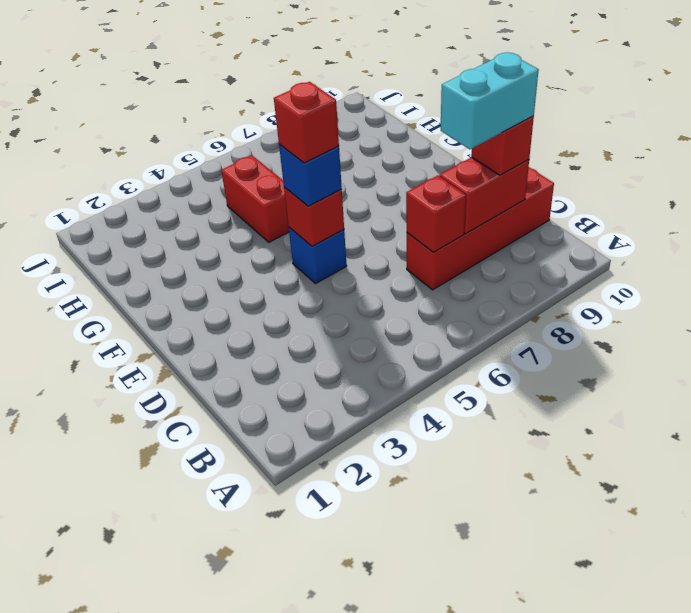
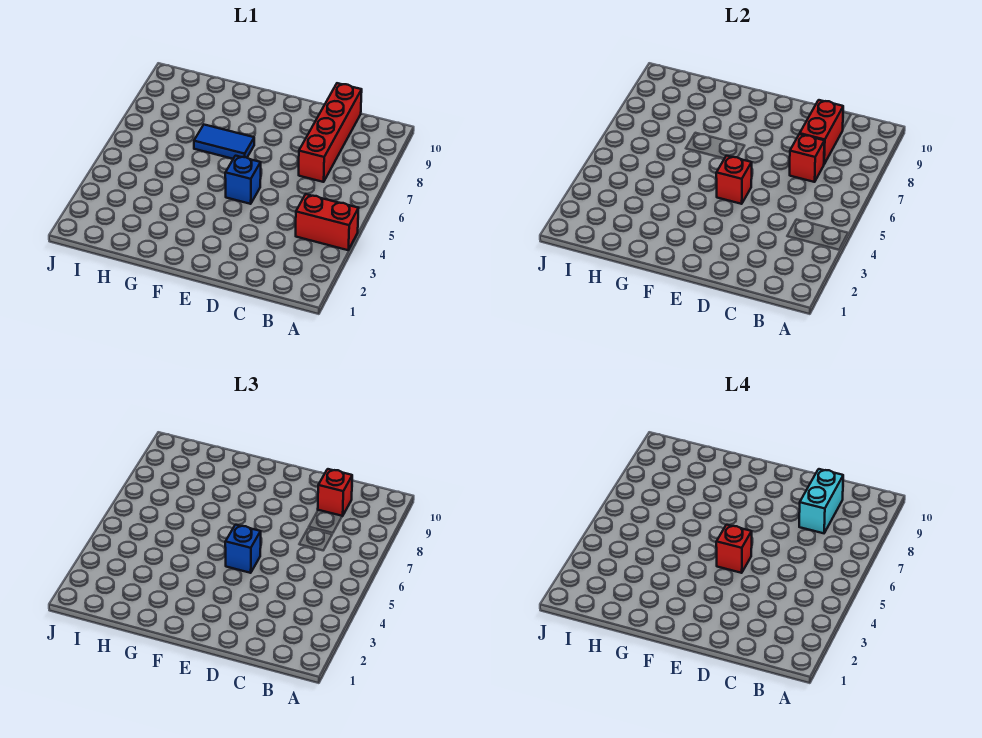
none -> blue tile F7:G7 level 1
red brick G5:H5 level 1 -> red brick A4:B4 level 1

